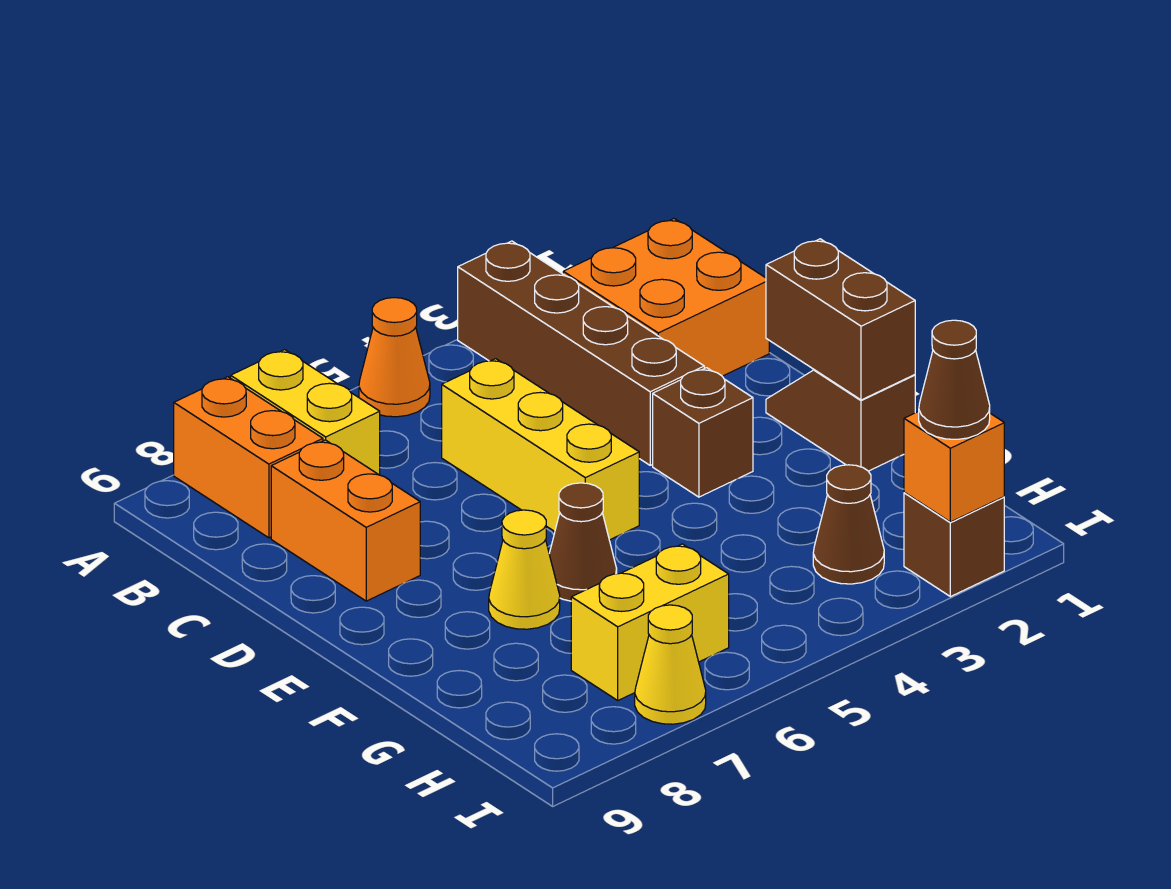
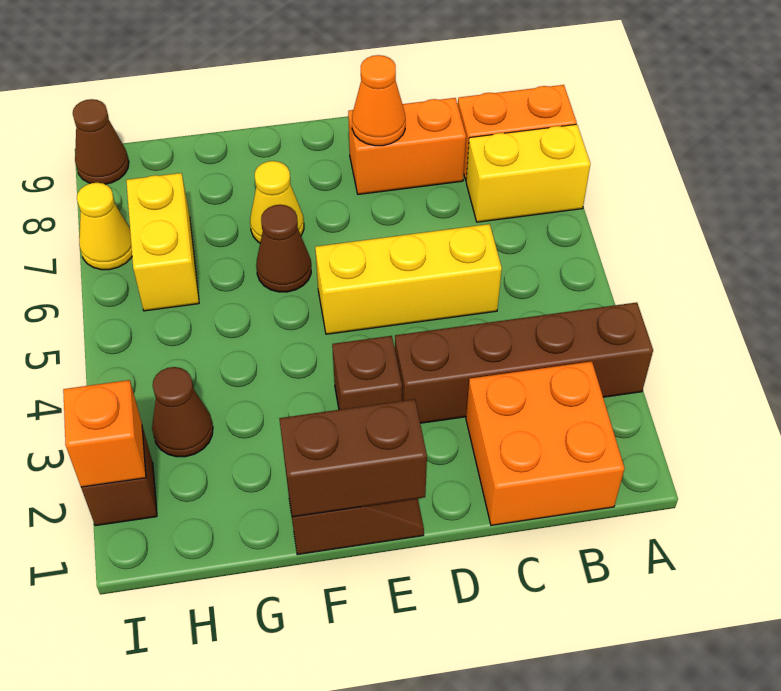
orange cone A5 level 1 -> orange cone D8 level 2
brown cone I2 level 3 -> brown cone I9 level 1

